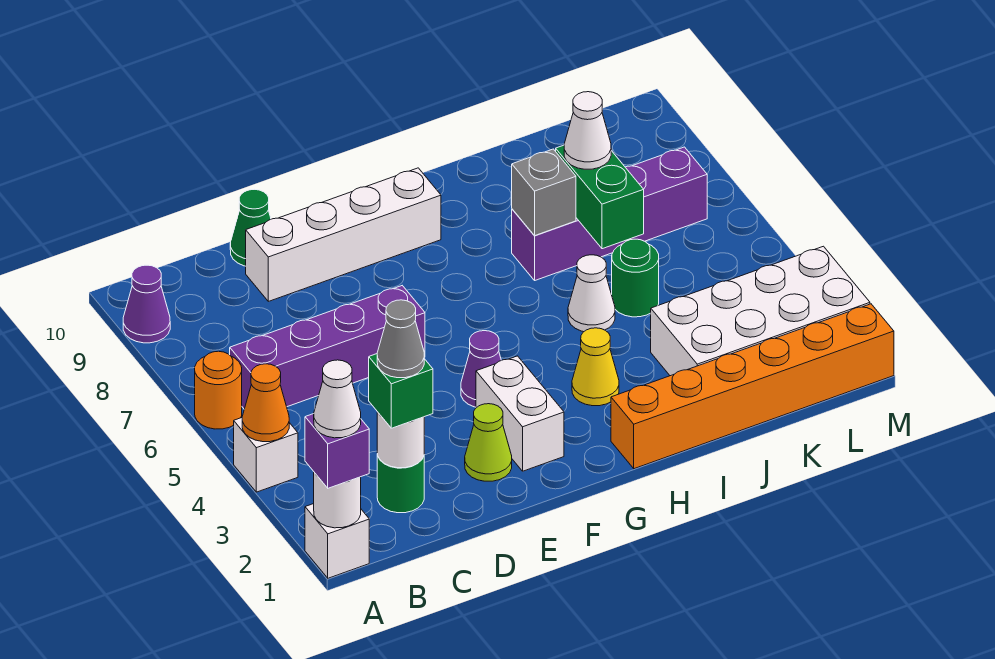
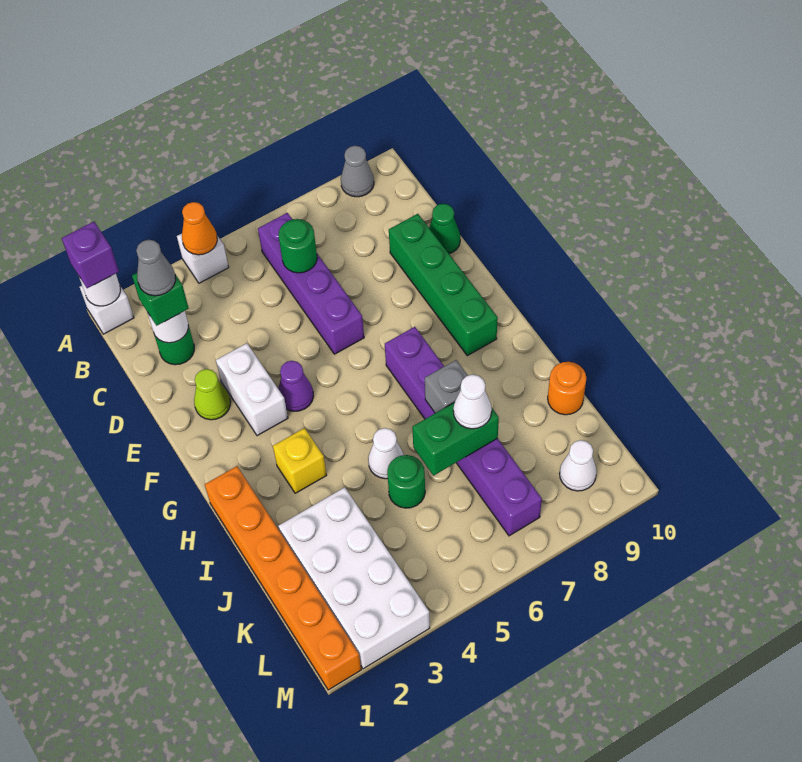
white cone A1 level 4 -> white cone L9 level 1
orange round brick A6 level 1 -> orange round brick J10 level 1
purple cone A9 level 1 -> grey cone A9 level 1
none -> green round brick C6 level 2
white brick D9:G9 level 1 -> green brick D9:G9 level 1
white brick F2:F3 level 1 -> white brick E3:F3 level 1
yellow cone H3 level 1 -> yellow brick H3 level 1
purple brick I7:L7 level 1 -> purple brick G7:L7 level 1

